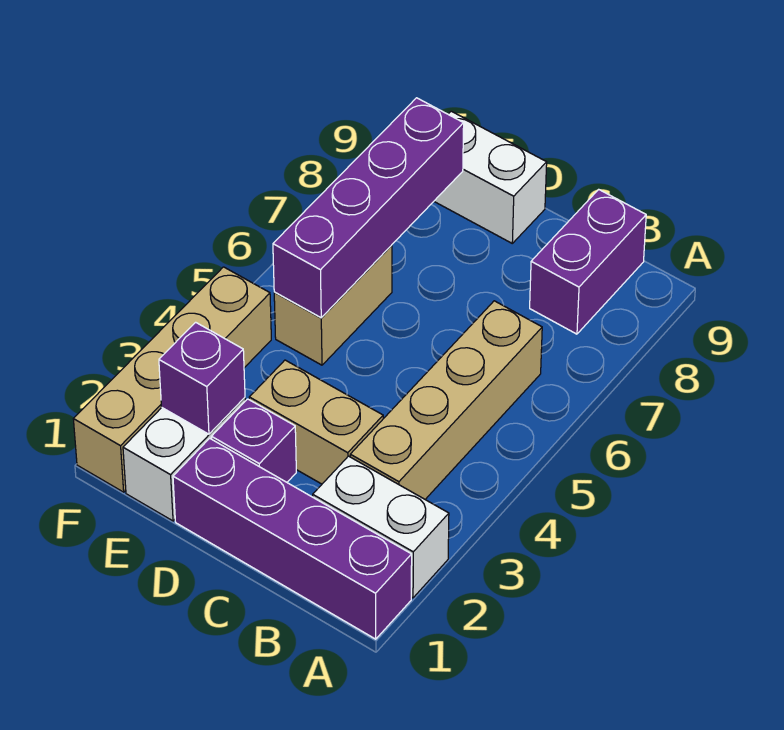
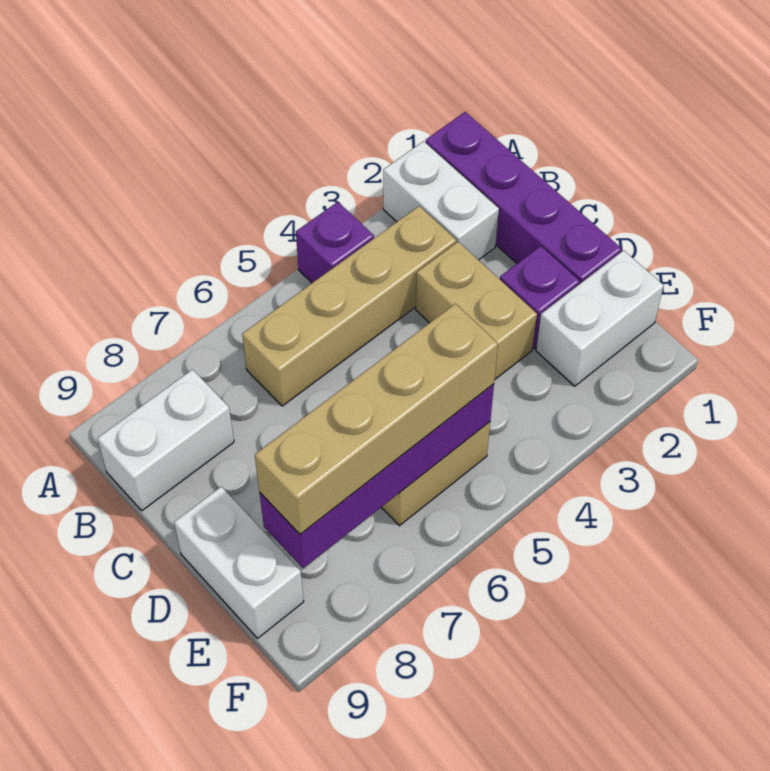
purple brick B8:B9 level 1 -> white brick B8:B9 level 1
purple brick E2 level 2 -> purple brick A4 level 1
tan brick F1:F4 level 1 -> tan brick E5:E8 level 3

